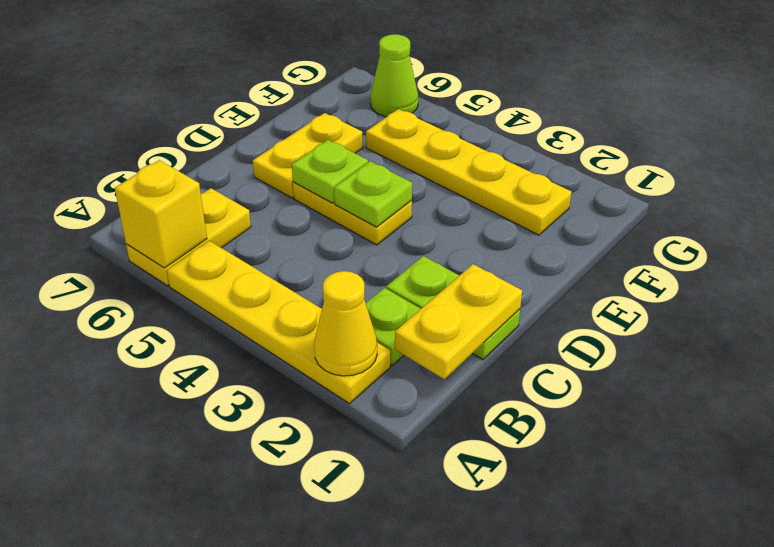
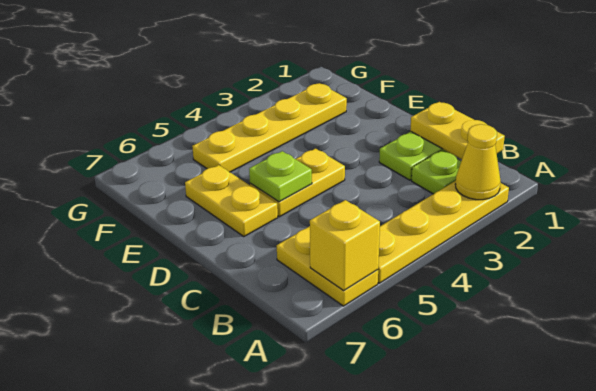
lime plate D4 level 2 -> none
lime cone G6 level 1 -> none

